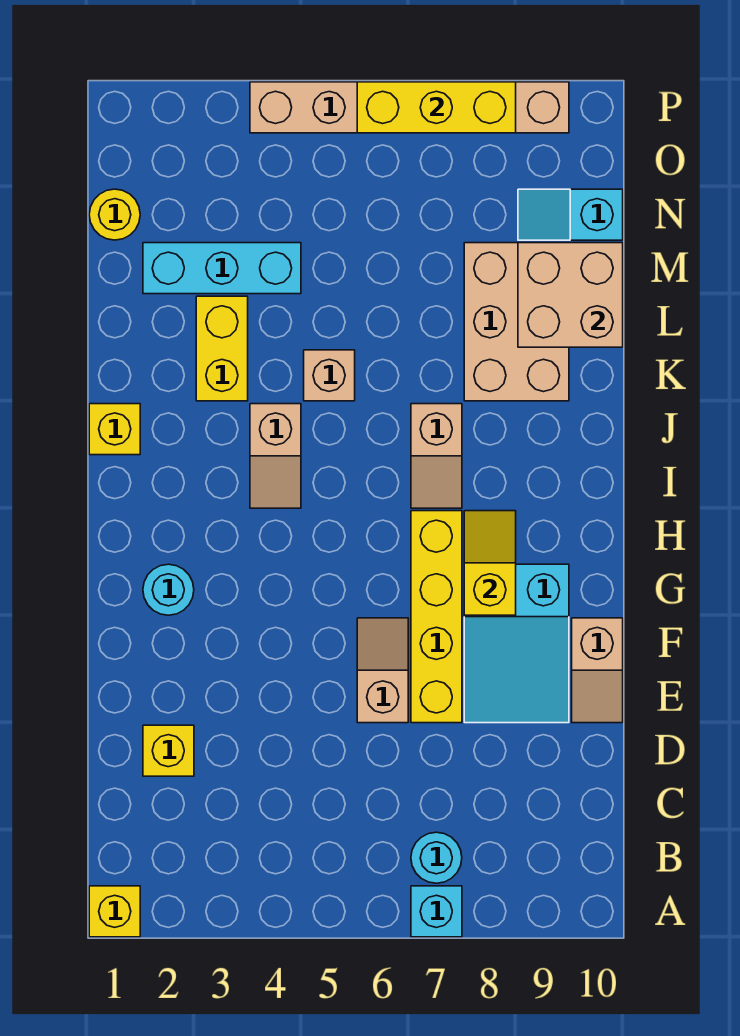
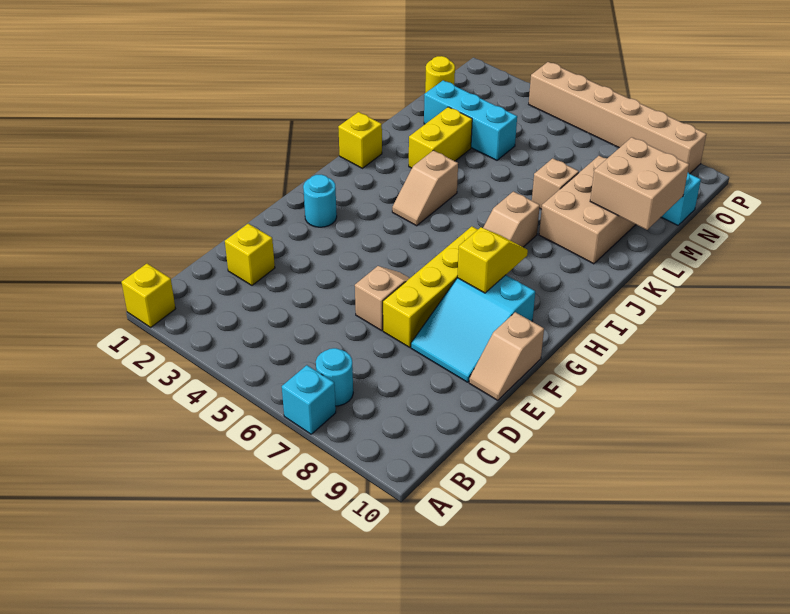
tan brick K5 level 1 -> tan brick L7 level 1
yellow brick P6:P8 level 2 -> none

